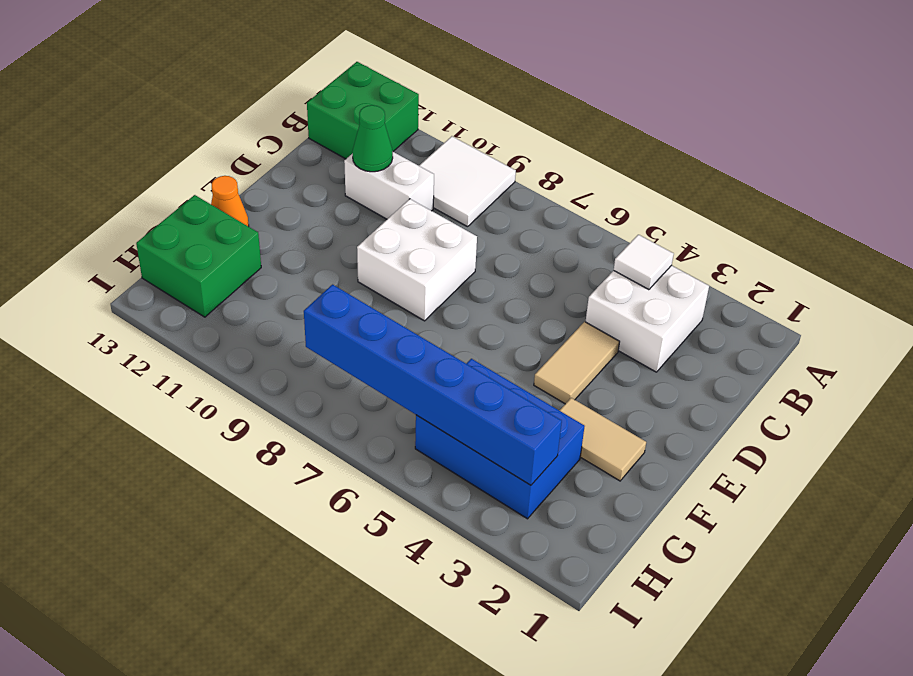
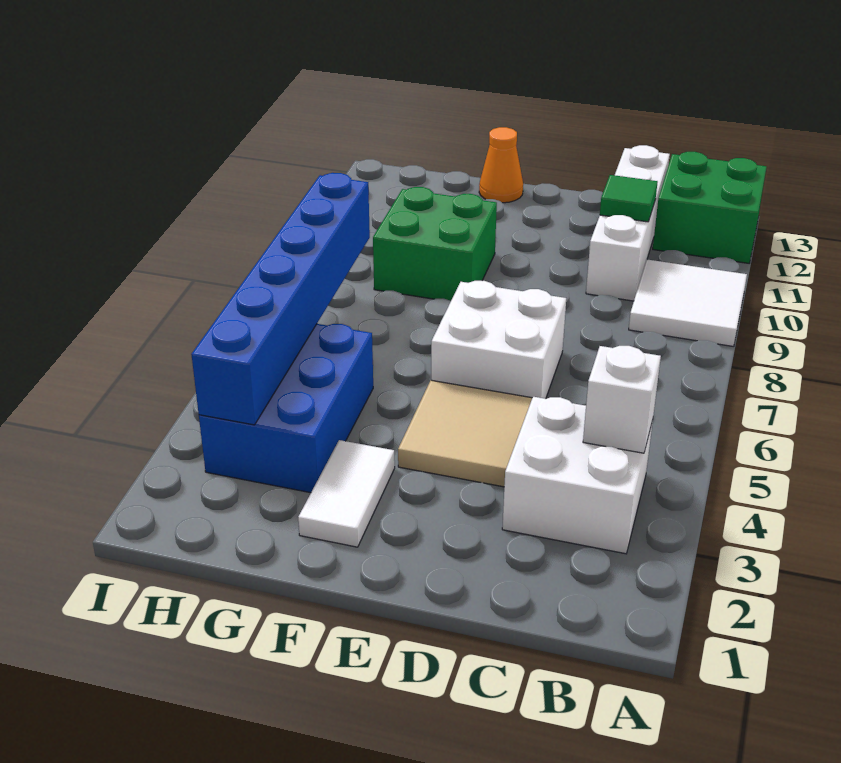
white tile B4 level 2 -> white brick B4 level 2
white brick C10:C11 level 1 -> white brick C10:C13 level 1
green cone C11 level 2 -> green tile C11 level 2
tan tile D4:E4 level 1 -> tan tile D4:E5 level 1
white brick D8:E9 level 1 -> white brick D6:E7 level 1
tan tile F2:F3 level 1 -> white tile F2:F3 level 1
green brick G12:H13 level 1 -> green brick F9:G10 level 1

